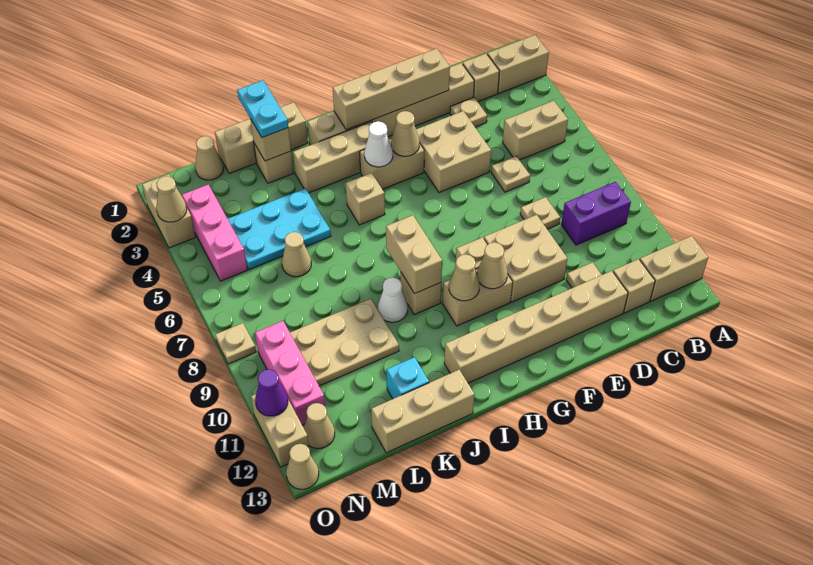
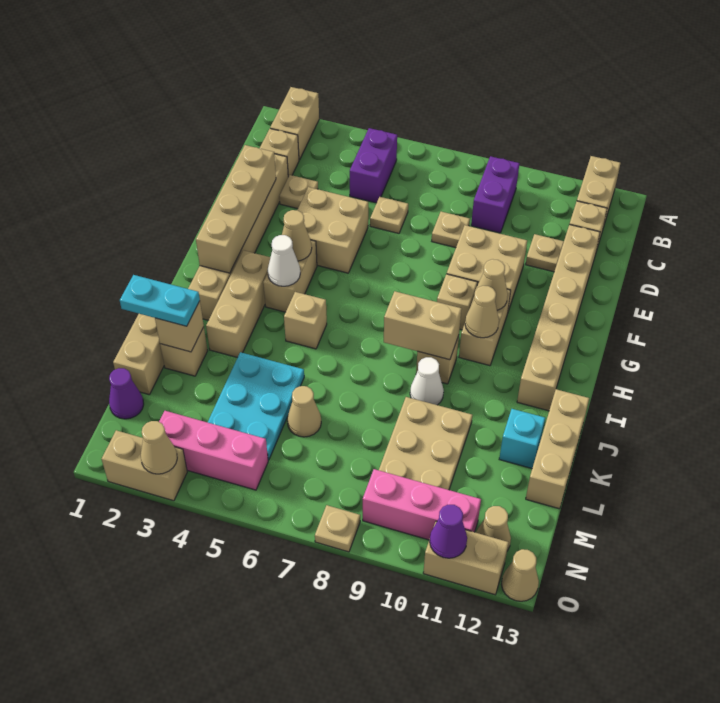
tan brick B5:C5 level 1 -> purple brick B5:C5 level 1
tan cone M1 level 1 -> purple cone M1 level 1

